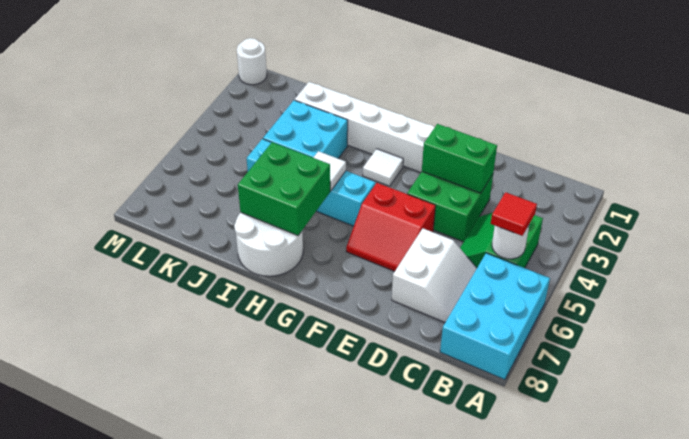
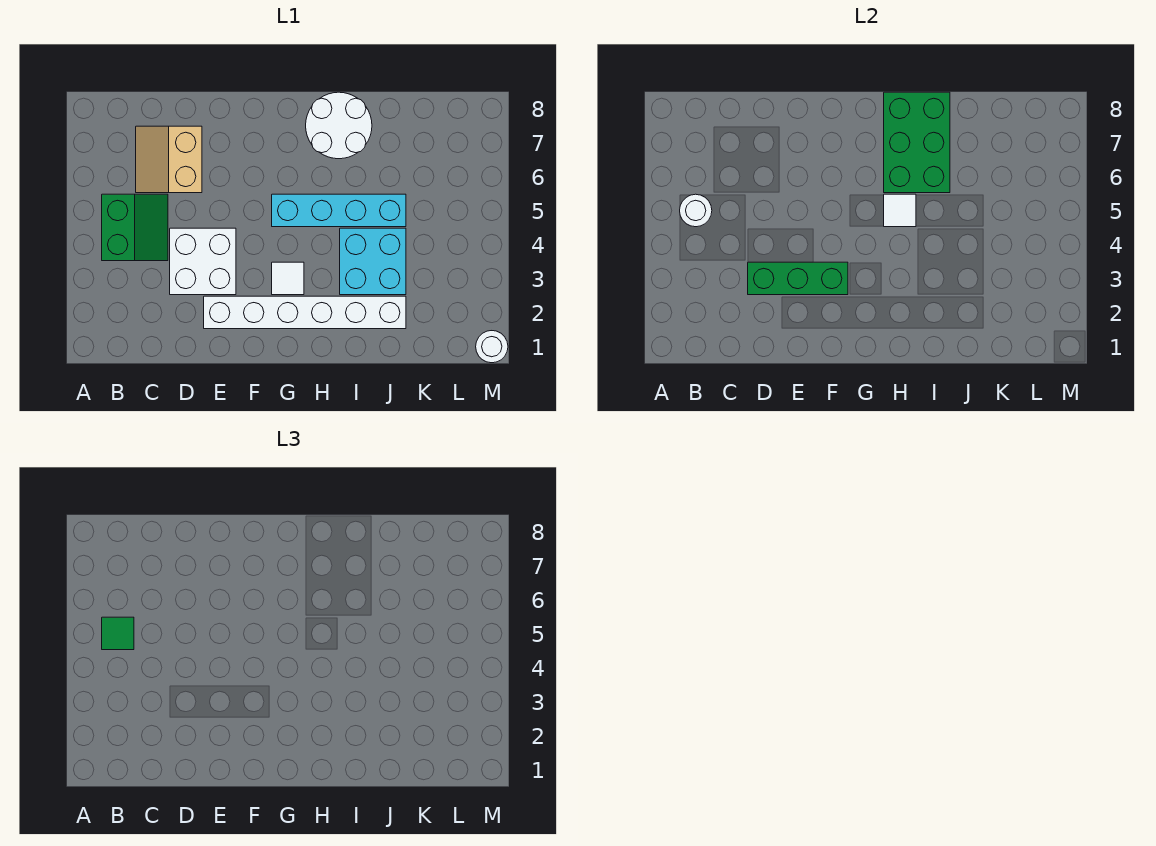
cyan brick A6:B8 level 1 -> none
red tile B5 level 3 -> green tile B5 level 3
white slope C6:D7 level 1 top D -> tan slope C6:D7 level 1 top D
green brick D3:E4 level 1 -> white brick D3:E4 level 1
green brick D3:E3 level 2 -> green brick D3:F3 level 2
red slope E5:F6 level 1 top 5 -> none
green brick H6:I7 level 2 -> green brick H6:I8 level 2

